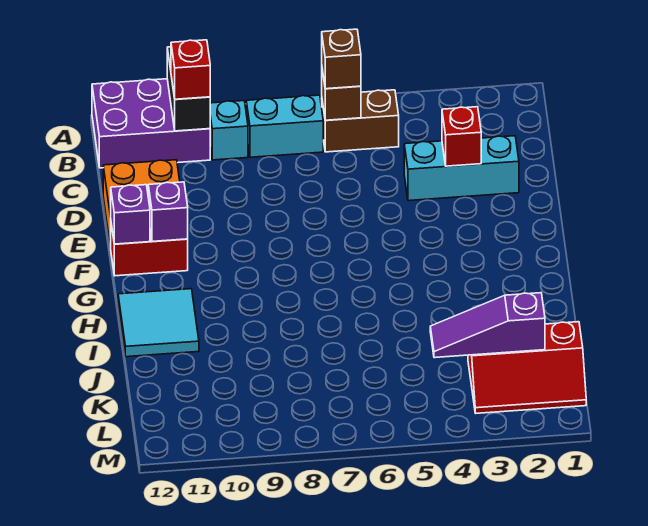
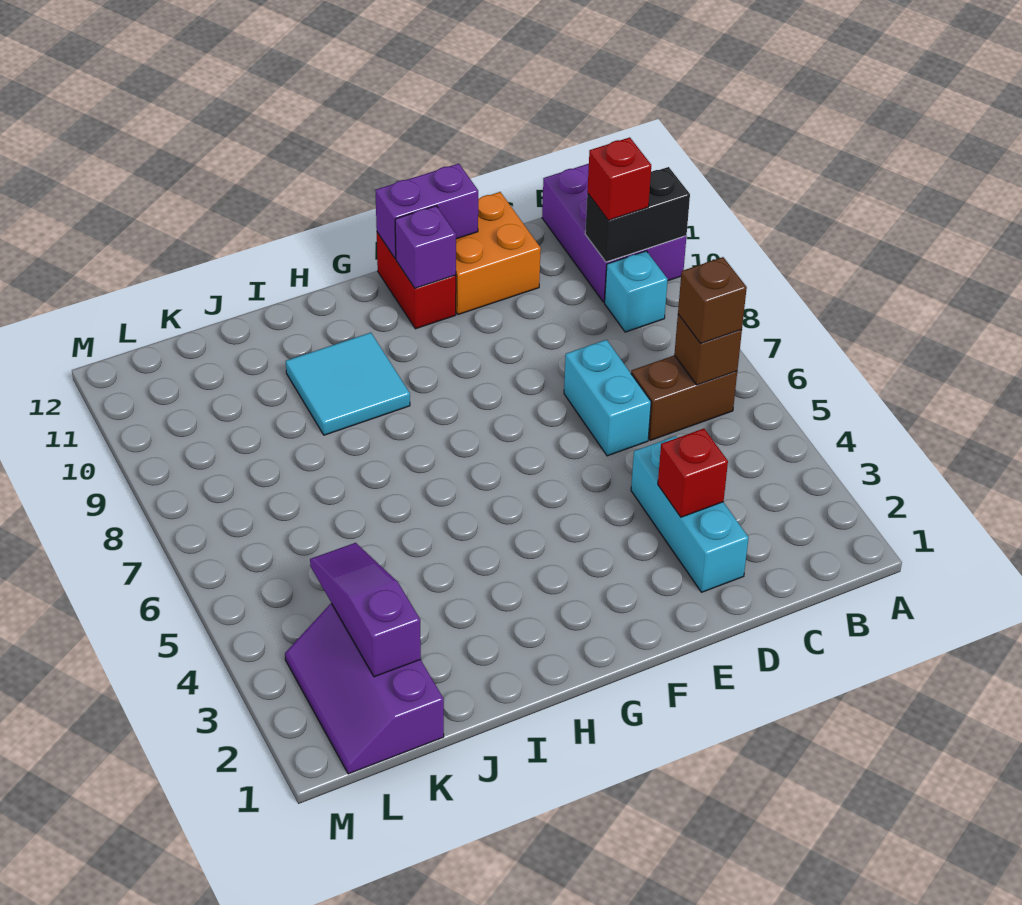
brown brick B5:B6 level 1 -> brown brick B6:C6 level 1
cyan brick B7:B8 level 1 -> cyan brick D6:D7 level 1
purple brick F12 level 2 -> purple brick E12:F12 level 2
cyan tile H11:I12 level 1 -> cyan tile H9:I10 level 1
red slope K1:L3 level 1 top K -> purple slope K1:L3 level 1 top K

